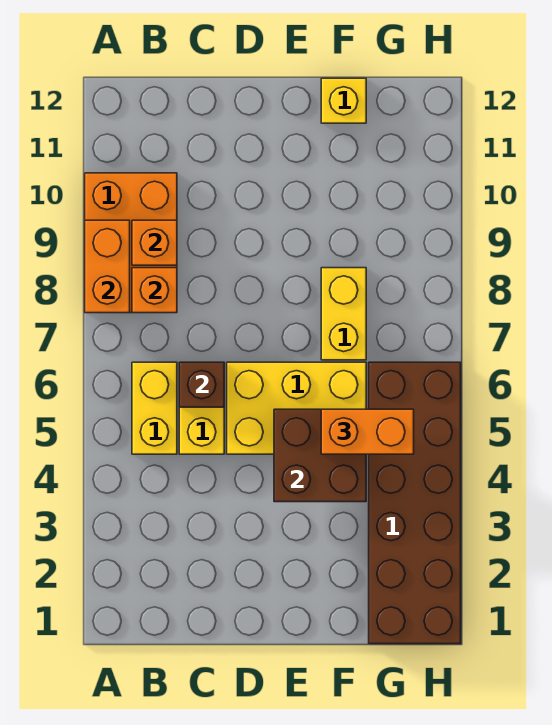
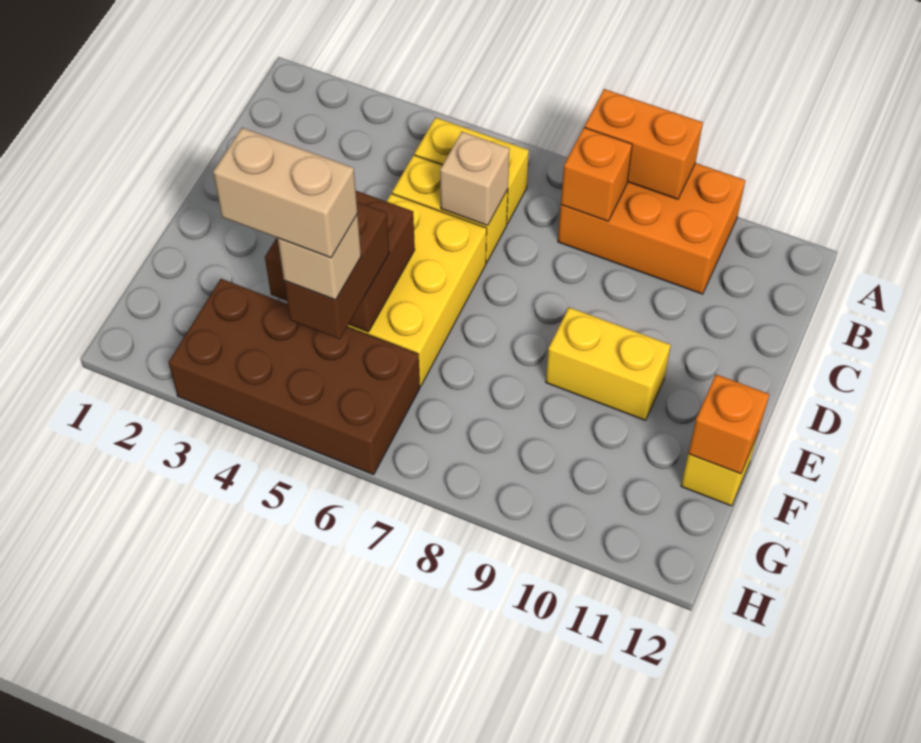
orange brick B9 level 2 -> orange brick F12 level 2
brown brick C6 level 2 -> tan brick C6 level 2
orange brick F5:G5 level 3 -> brown brick F5:G5 level 3
yellow brick F7:F8 level 1 -> yellow brick E9:E10 level 1
brown brick G1:H6 level 1 -> brown brick G3:H6 level 1
none -> tan brick G4:G5 level 5
none -> tan brick G5 level 4

